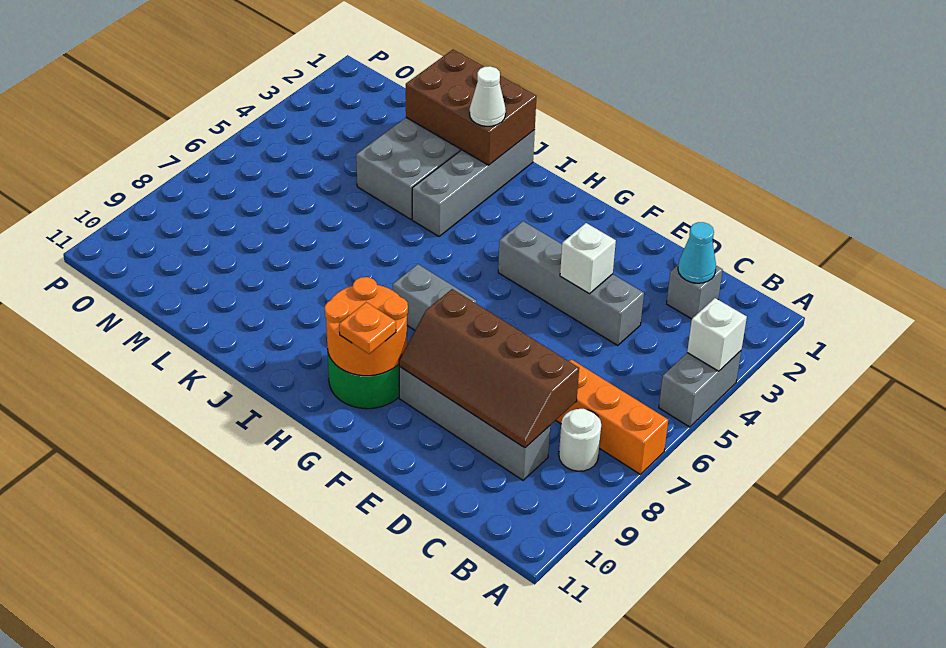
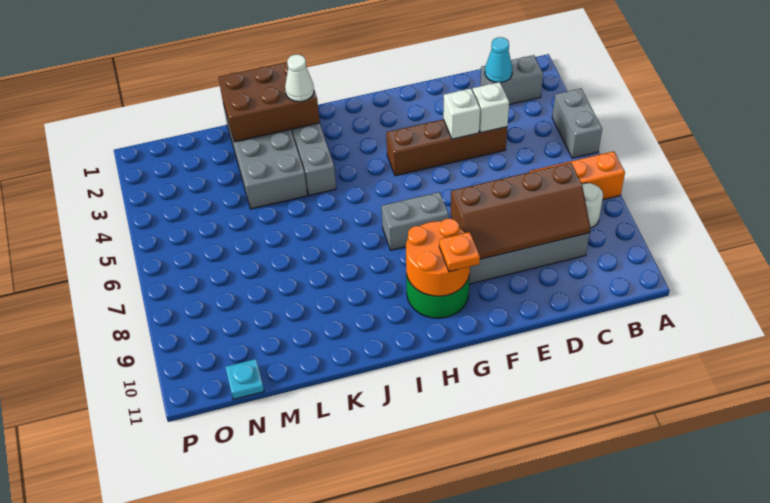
white brick A4 level 2 -> white brick D4 level 2
grey brick C2 level 1 -> grey brick B2:C2 level 1
grey brick D4:G4 level 1 -> brown brick D4:G4 level 1
none -> cyan plate N11 level 1

